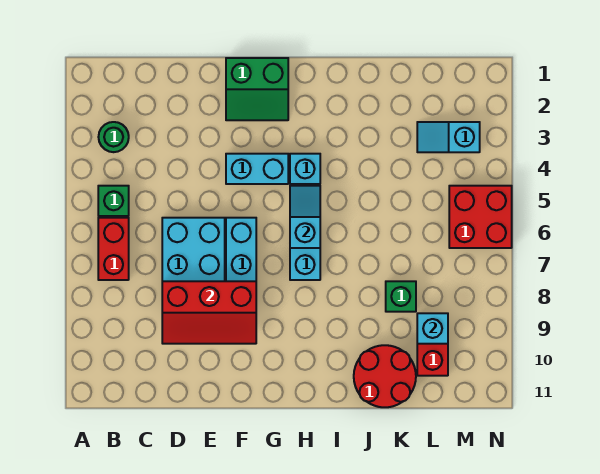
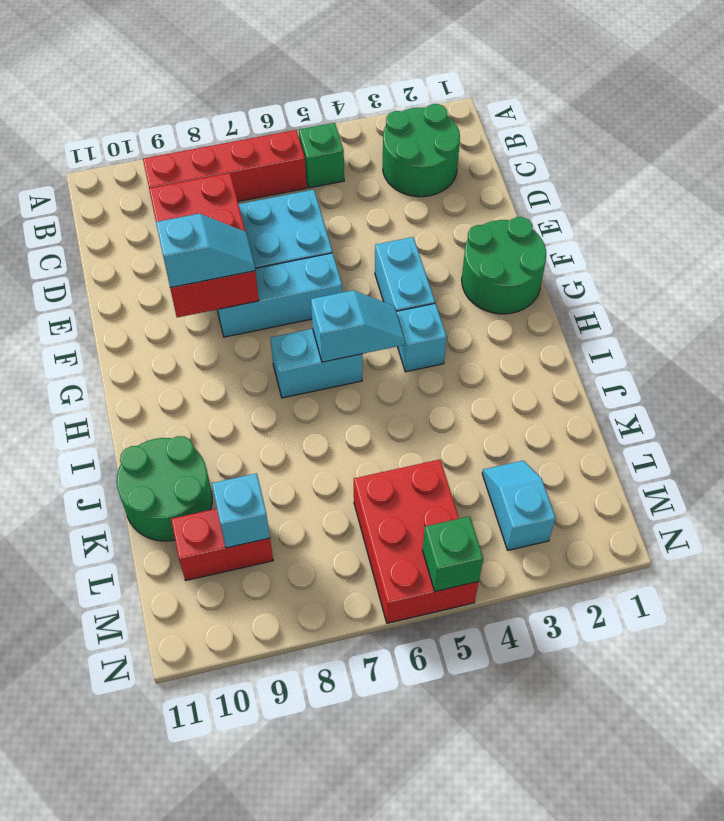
green round brick B3 level 1 -> green round brick B2:C3 level 1
red brick B6:B7 level 1 -> red brick B6:B9 level 1
red slope D8:F9 level 2 top 8 -> red brick D8:F9 level 2
green slope F1:G2 level 1 top 1 -> green round brick F1:G2 level 1
none -> cyan slope F8:F9 level 3 top 9
red round brick J10:K11 level 1 -> green round brick J10:K11 level 1
green brick K8 level 1 -> green brick N5 level 2
red brick M5:N6 level 1 -> red brick L5:N6 level 1

